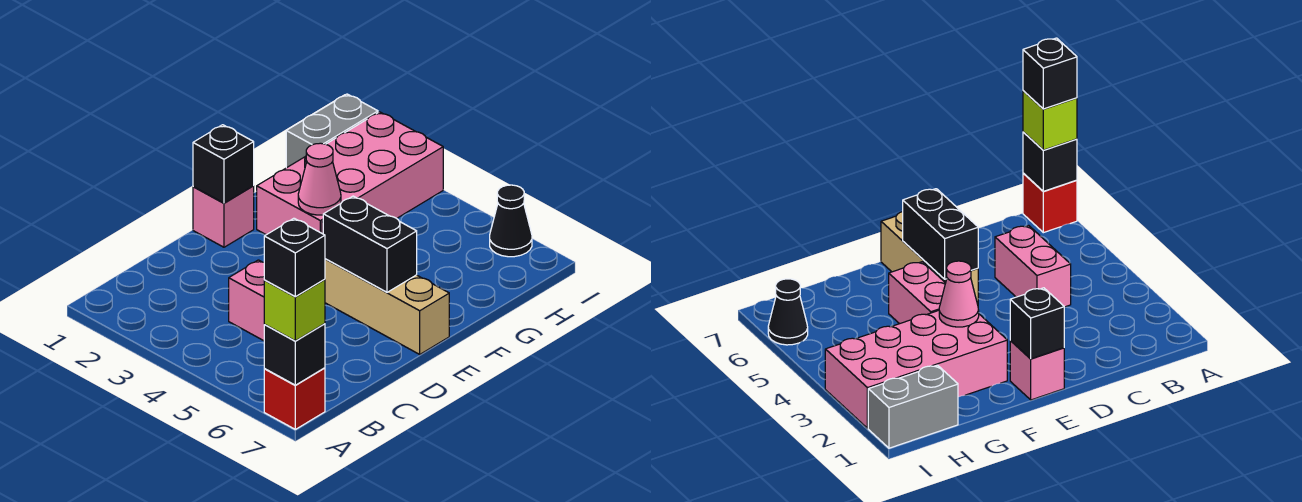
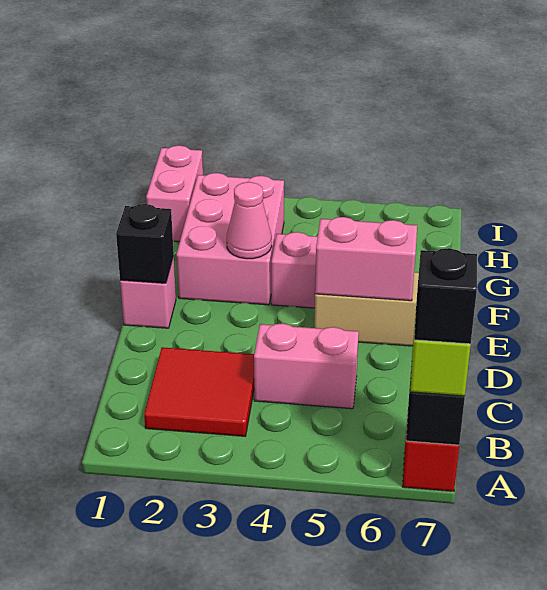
none -> red tile B2:C3 level 1
black brick E5:E6 level 2 -> pink brick E5:E6 level 2
pink brick F2:I3 level 1 -> pink brick F2:H3 level 1
grey brick H1:I1 level 1 -> pink brick H1:I1 level 1
black cone I6 level 1 -> none

